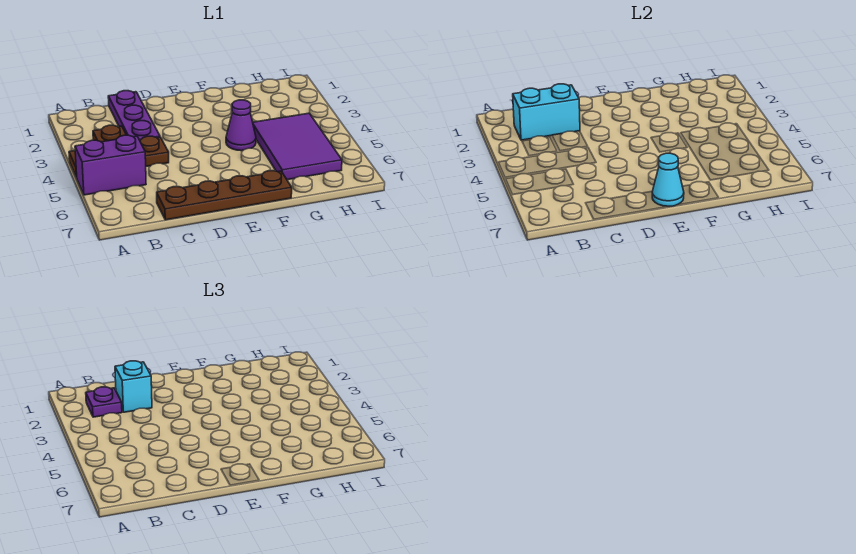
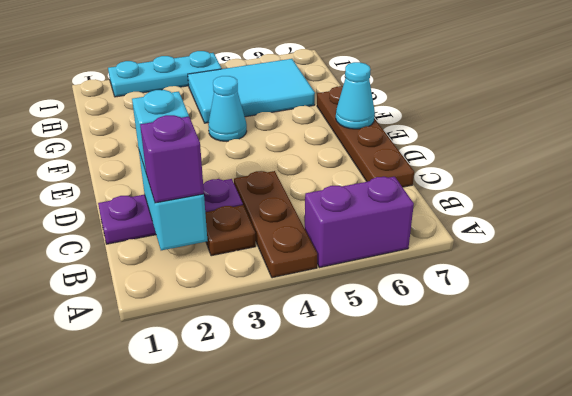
purple brick A5:B5 level 1 -> purple brick A5:A6 level 1
purple plate B2 level 3 -> purple brick B2 level 3
purple cone F4 level 1 -> cyan cone F4 level 1
purple tile G4:H6 level 1 -> cyan tile G4:H6 level 1
none -> cyan plate I2:I4 level 1

